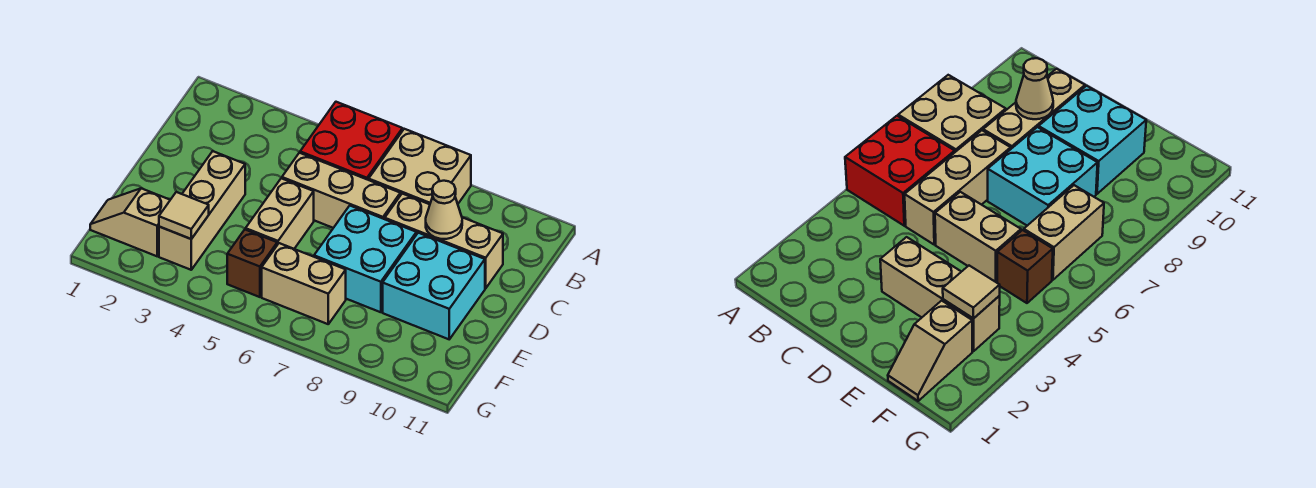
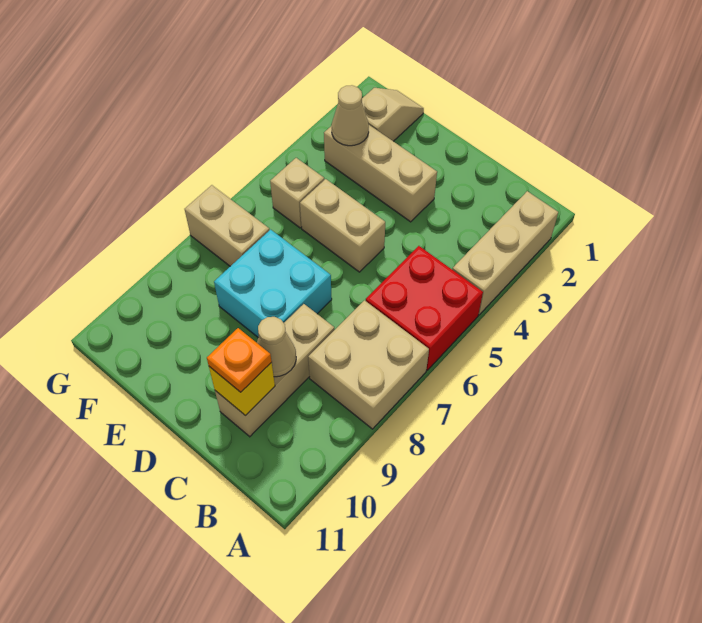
tan brick C5:C7 level 1 -> tan brick A2:A4 level 1
none -> yellow brick C10 level 2
none -> orange plate C10 level 3
cyan brick D9:E10 level 1 -> none
tan tile F3 level 2 -> tan cone F3 level 2
brown brick F5 level 1 -> tan brick F5 level 1
tan brick F6:F7 level 1 -> tan brick F7:G7 level 1

